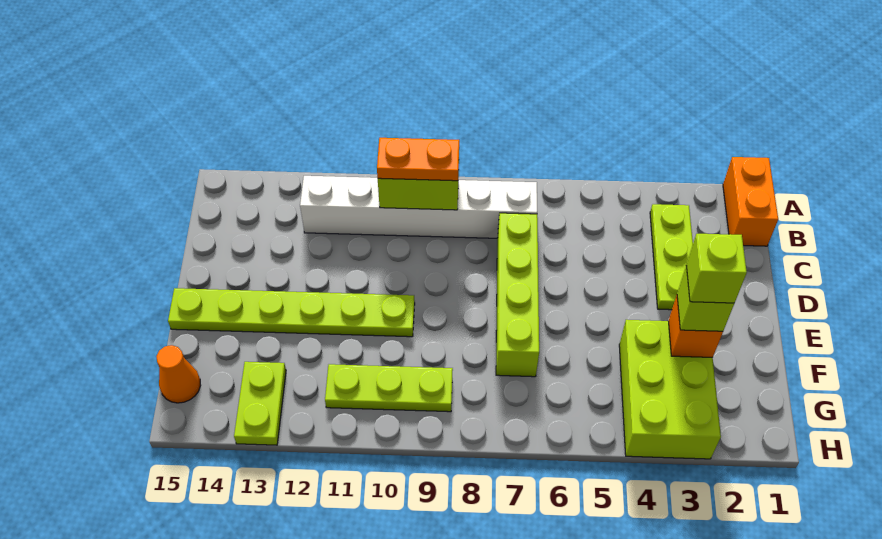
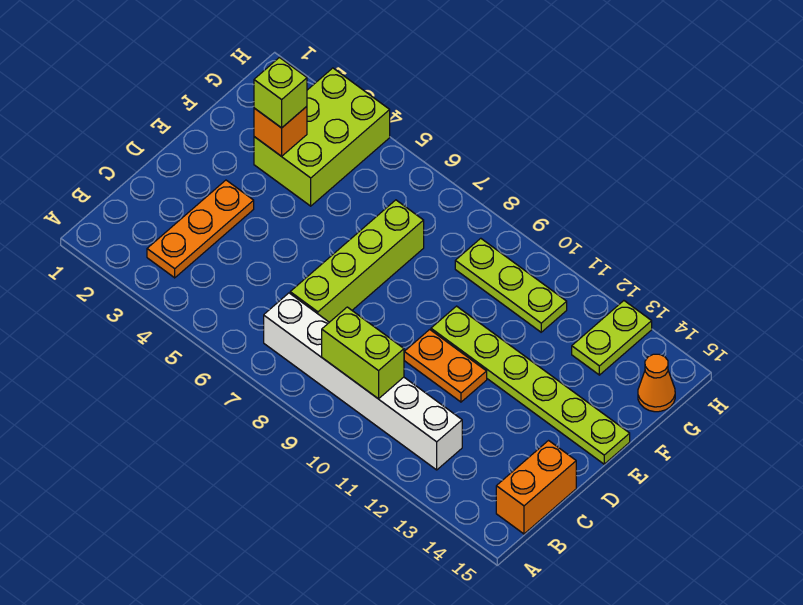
orange brick A1:B1 level 1 -> orange brick B15:C15 level 1
lime plate B3:D3 level 1 -> orange plate B3:D3 level 1
orange plate B9:B10 level 3 -> orange plate D10:D11 level 1
lime brick F3 level 4 -> none

